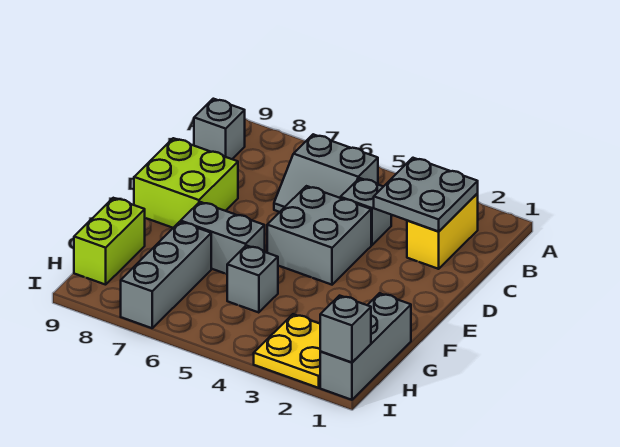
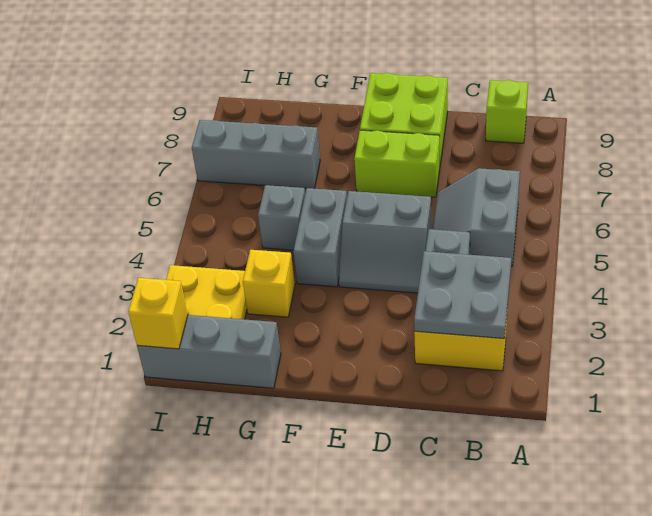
grey brick B9 level 1 -> lime brick B9 level 1
grey brick D4:E5 level 1 -> grey slope D4:E5 level 1 top 5
grey brick F6:F7 level 1 -> grey brick F4:F5 level 1
none -> yellow brick G3 level 1
lime brick G9:H9 level 1 -> lime brick D7:E7 level 1
grey brick I1 level 2 -> yellow brick I1 level 2

